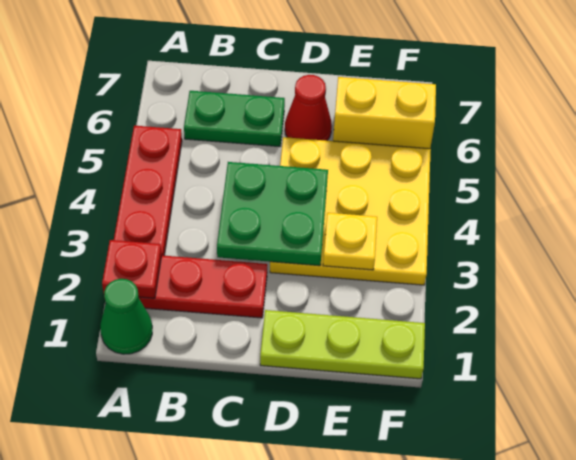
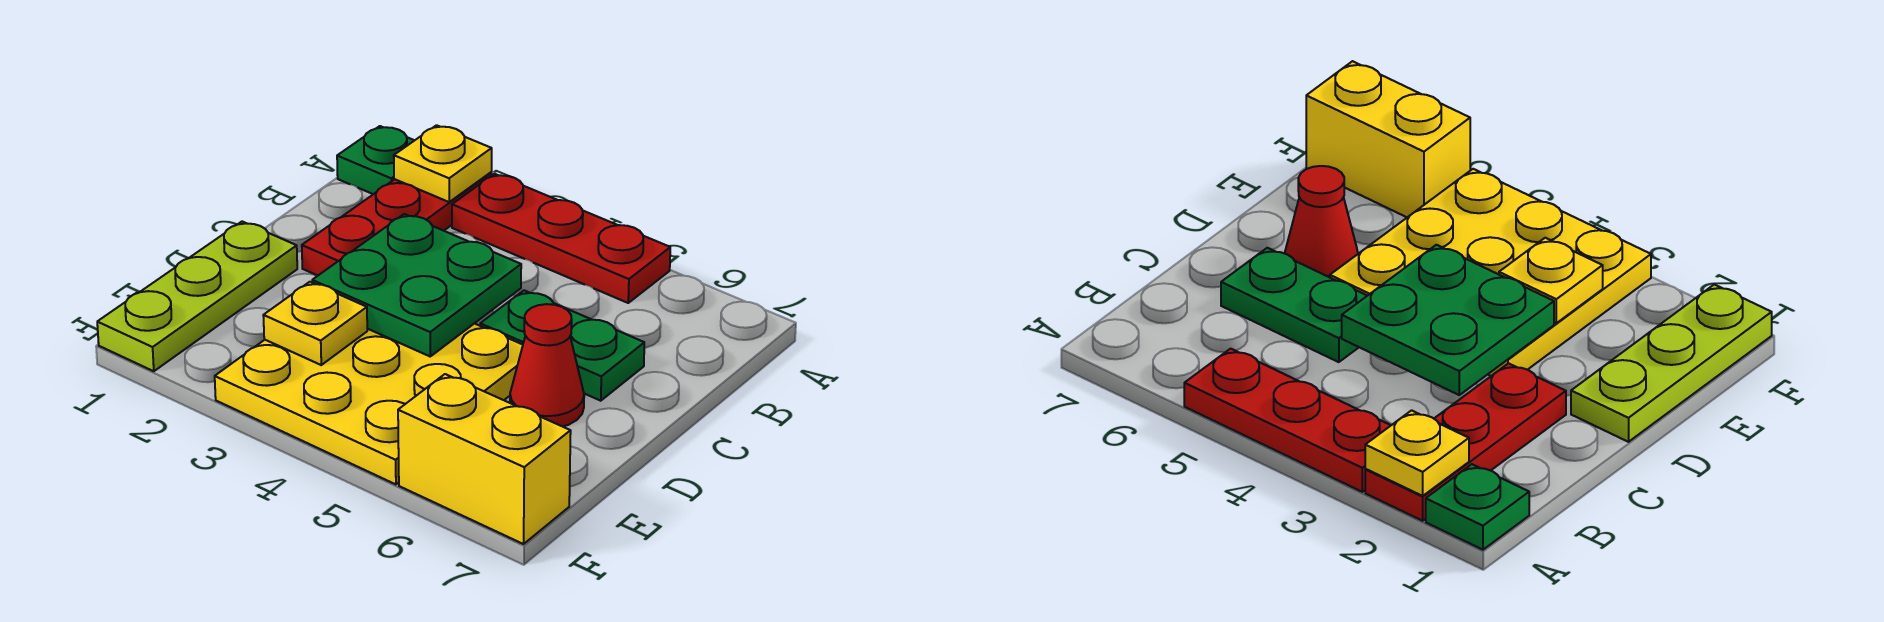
green cone A1 level 1 -> green plate A1 level 1
red plate A2 level 2 -> yellow plate A2 level 2
green plate B6:C6 level 1 -> green plate C5:C6 level 1
yellow brick E6:F6 level 1 -> yellow brick F6:F7 level 1

